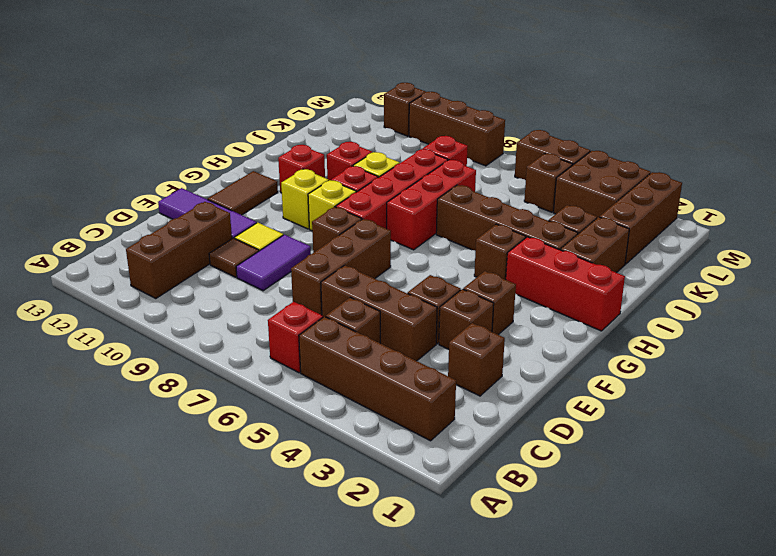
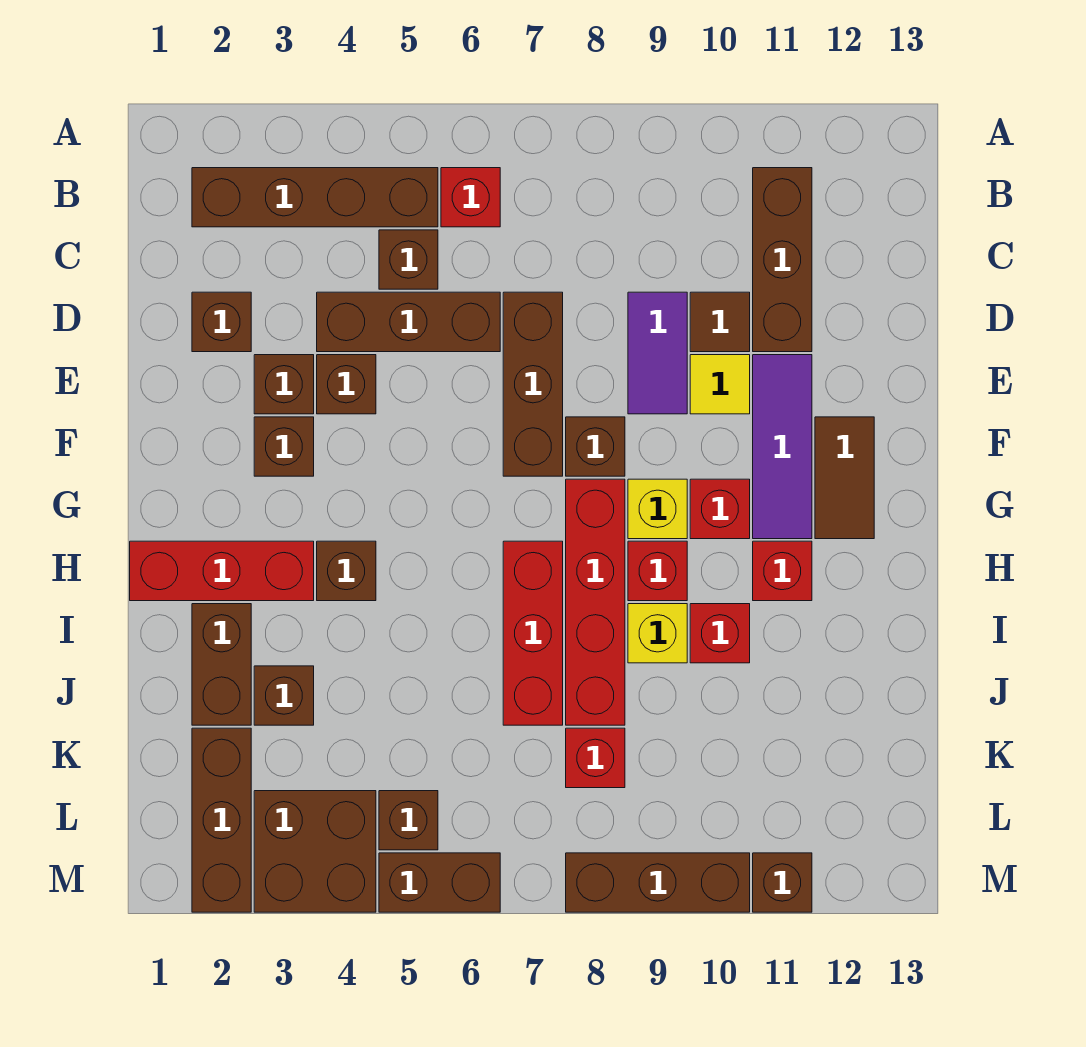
purple tile E11:E13 level 1 -> purple tile E11:G11 level 1
yellow brick G10 level 1 -> red brick G10 level 1
brown brick I3:I6 level 1 -> none

